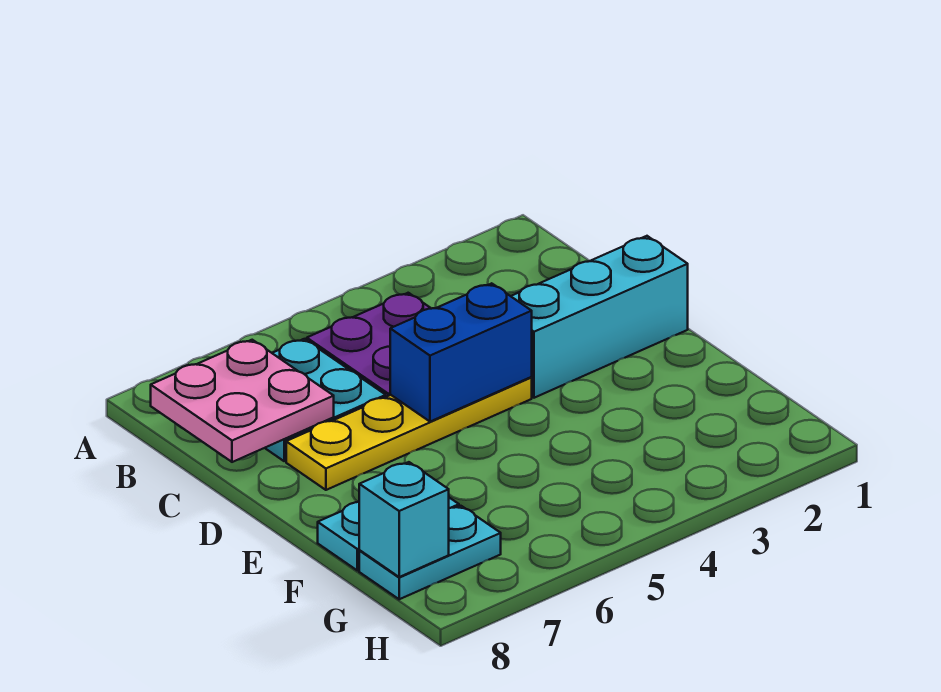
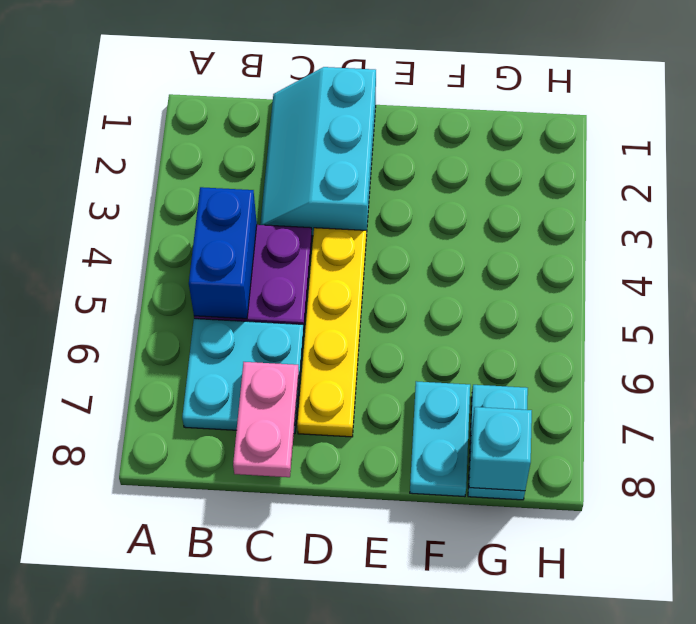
pink plate B7:C8 level 2 -> pink plate C7:C8 level 2
blue brick D4:D5 level 2 -> blue brick B4:B5 level 2

